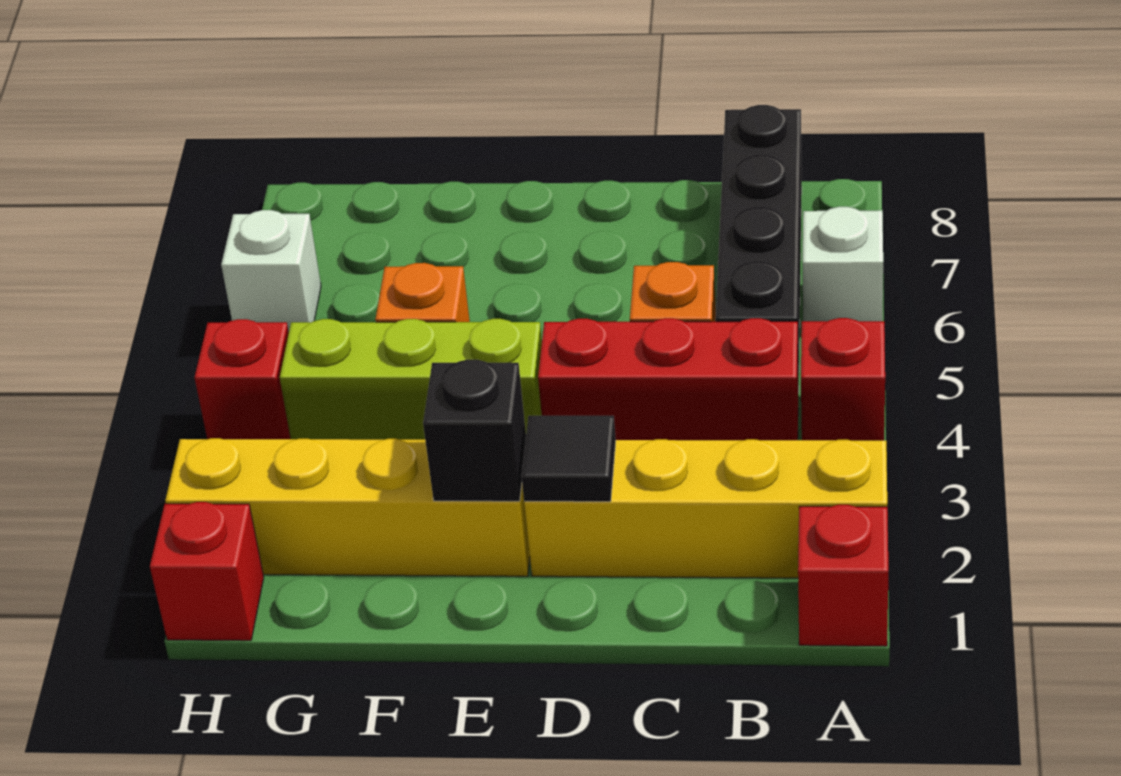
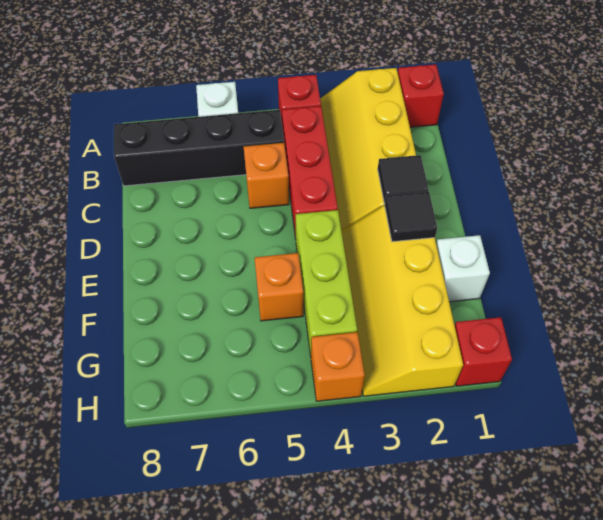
black brick E2 level 2 -> black tile E2 level 2
red brick H4 level 1 -> orange brick H4 level 1
white brick H6 level 1 -> white brick F1 level 1

